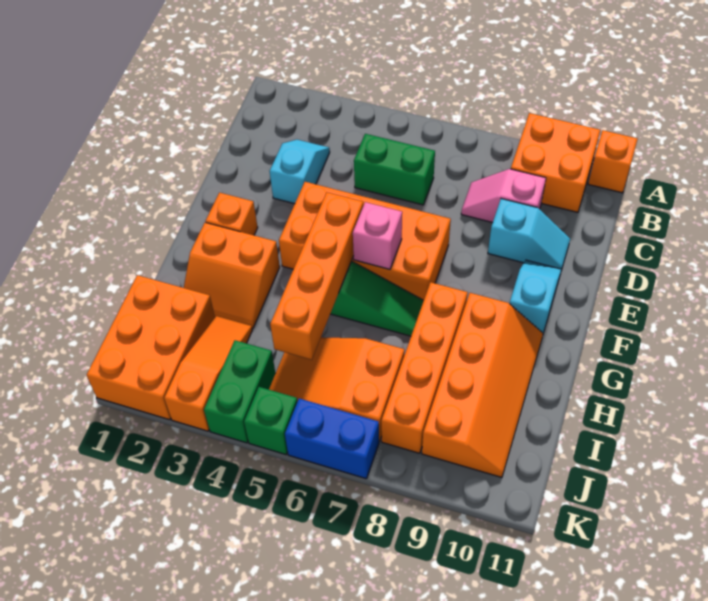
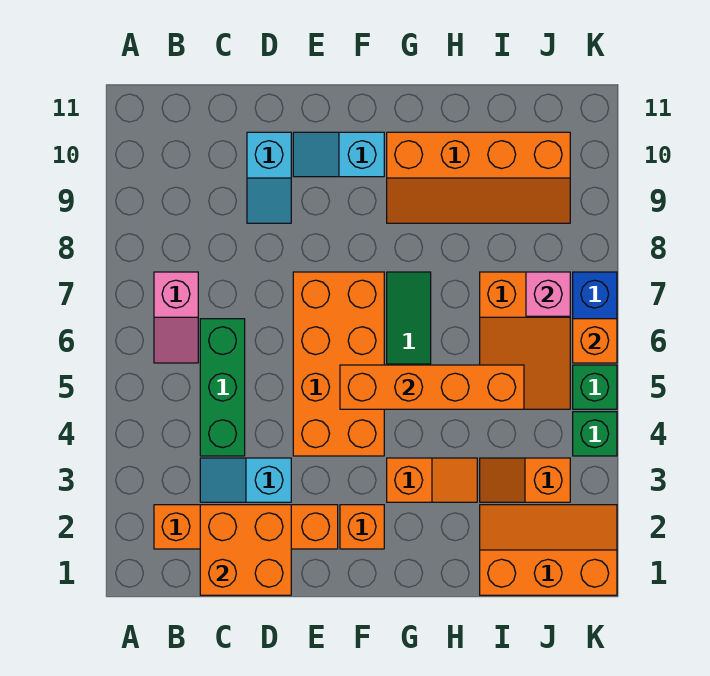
orange brick A9:B10 level 1 -> orange brick C1:D2 level 2
orange brick A11 level 1 -> orange brick K6 level 2
green brick C5:C6 level 1 -> green brick C4:C6 level 1
pink slope C8:C9 level 1 top 9 -> pink slope B6:B7 level 1 top 7
cyan slope D9:D10 level 1 top 9 -> cyan slope D9:D10 level 1 top 10
pink brick F6 level 2 -> pink brick J7 level 2
orange slope G2:H3 level 1 top G -> orange slope G3:H3 level 1 top G
orange brick G8:J8 level 1 -> orange brick B2:E2 level 1
orange slope G9:J10 level 1 top 9 -> orange slope G9:J10 level 1 top 10
orange brick I1:K2 level 1 -> orange slope I1:K2 level 1 top 1
orange slope I3:K3 level 1 top K -> orange slope I3:J3 level 1 top J
green brick J4:K4 level 1 -> green brick K4 level 1

